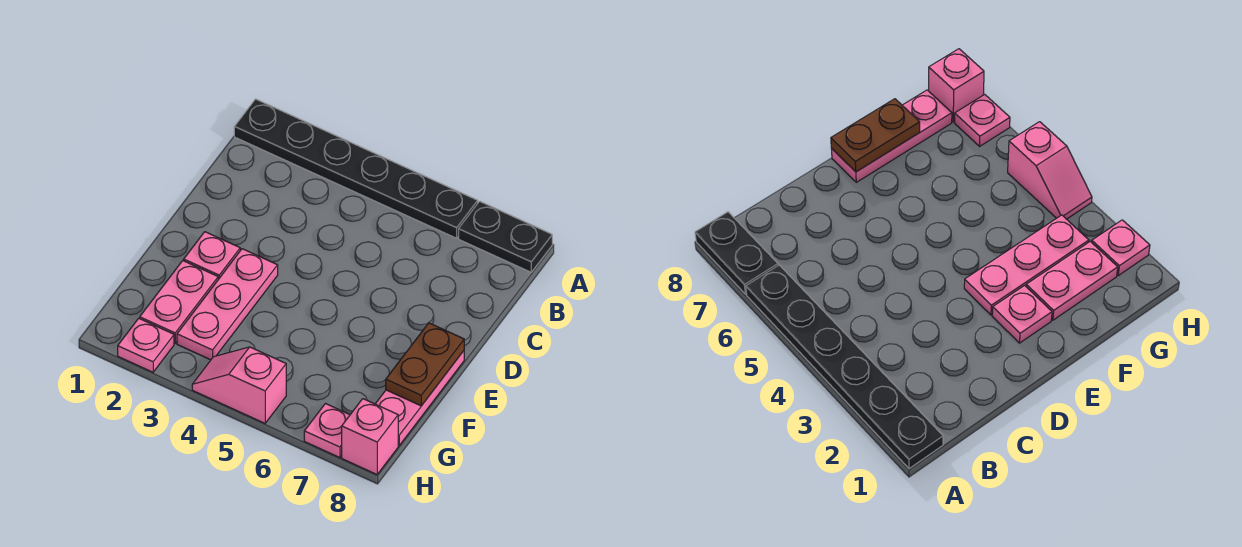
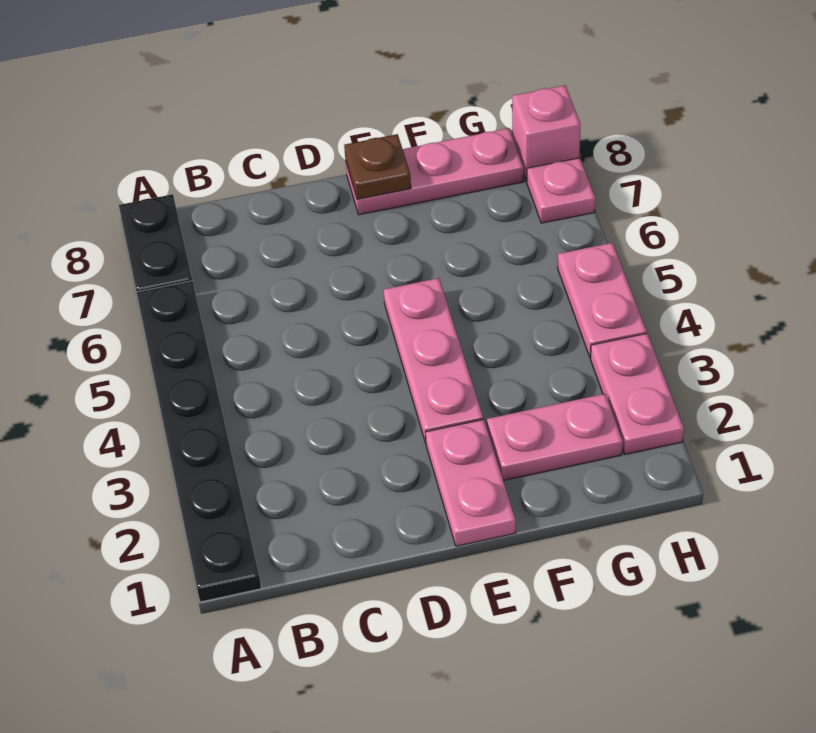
pink plate E2 level 1 -> pink plate E1:E2 level 1
pink plate E3:G3 level 1 -> pink plate E3:E5 level 1
brown plate E8:F8 level 2 -> brown plate E8 level 2
pink plate H2 level 1 -> pink plate H2:H3 level 1
pink slope H4:H5 level 1 top 5 -> pink plate H4:H5 level 1

